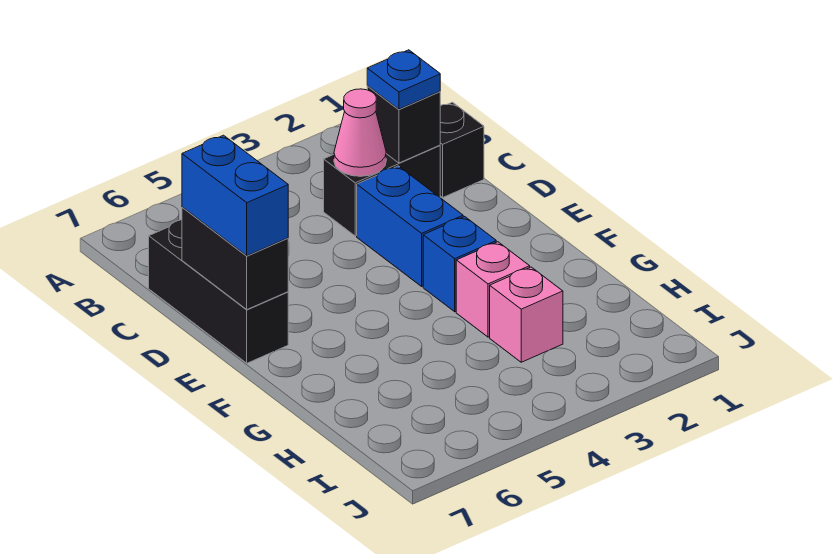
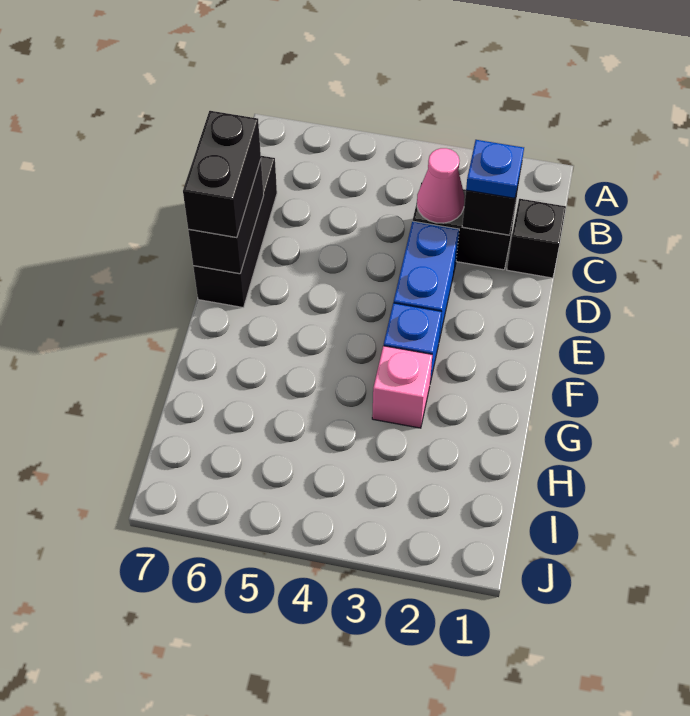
blue brick D7:E7 level 3 -> black brick D7:E7 level 3
pink brick H3 level 1 -> none

